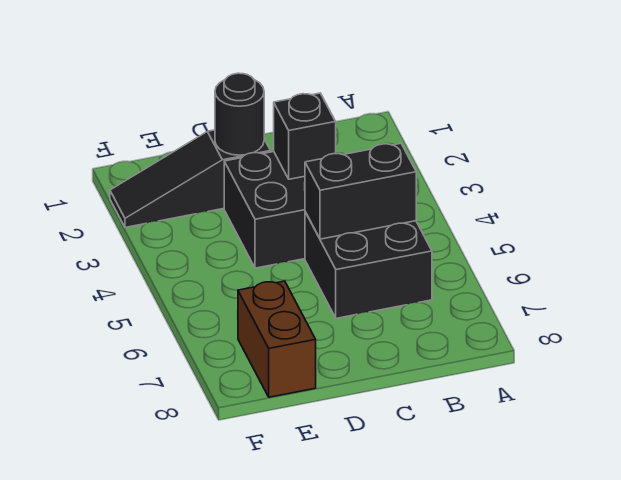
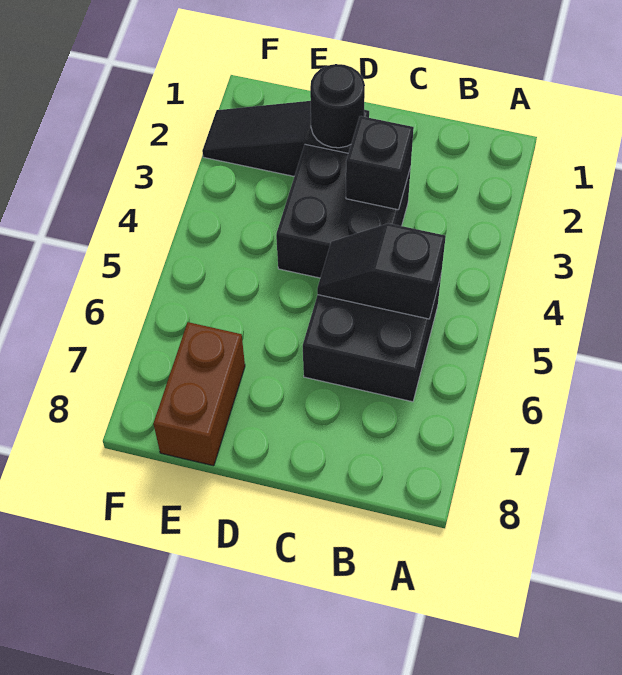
black brick B5:C5 level 2 -> black slope B5:C5 level 2 top B

